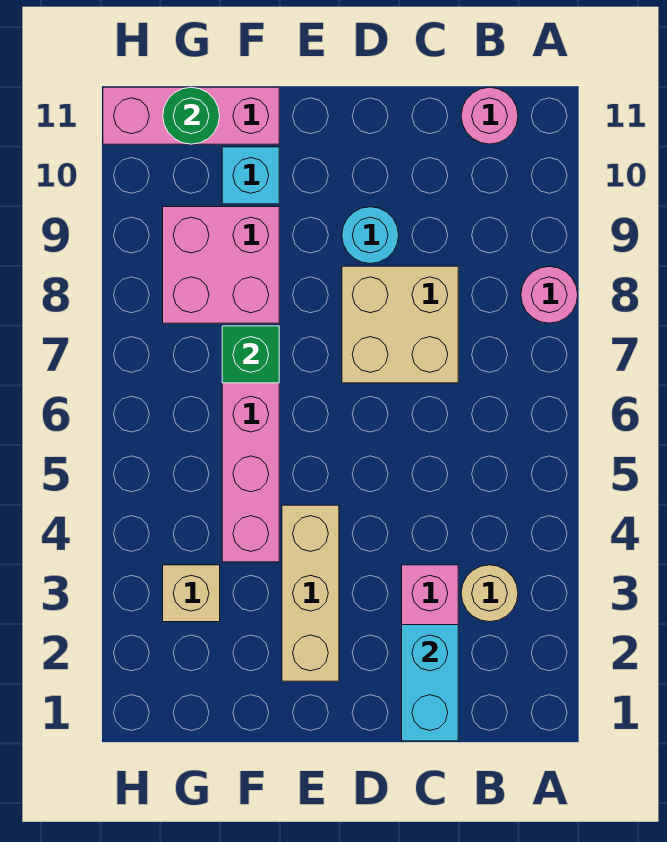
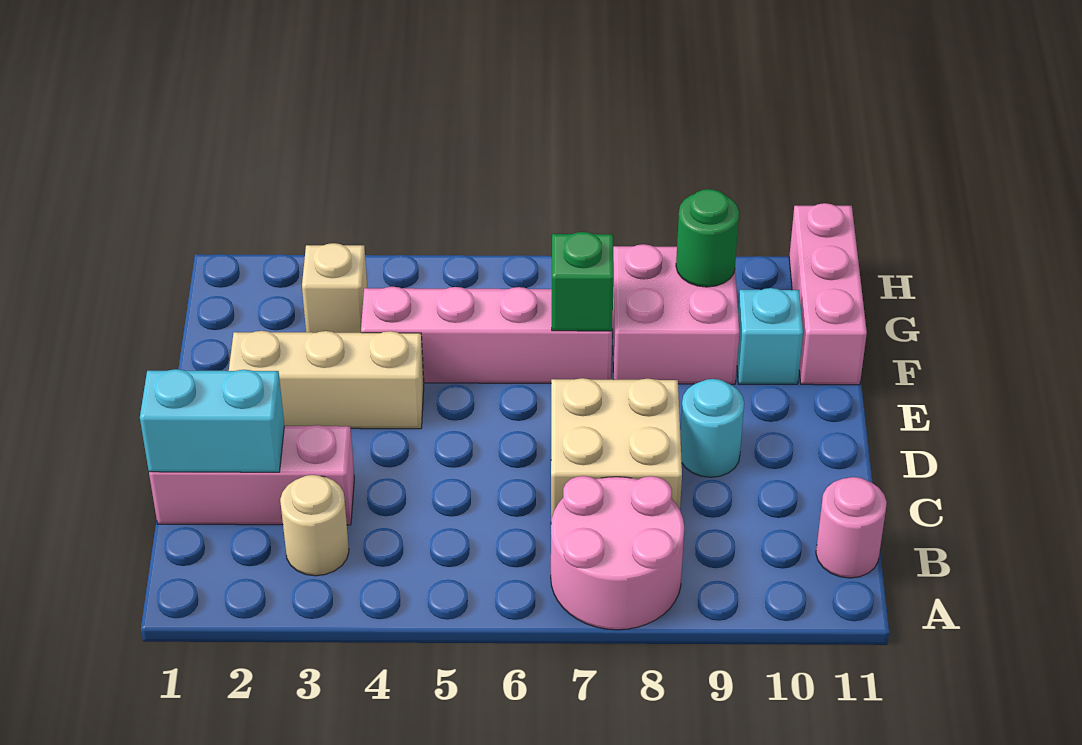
pink round brick A8 level 1 -> pink round brick A7:B8 level 1
green round brick G11 level 2 -> green round brick G9 level 2

